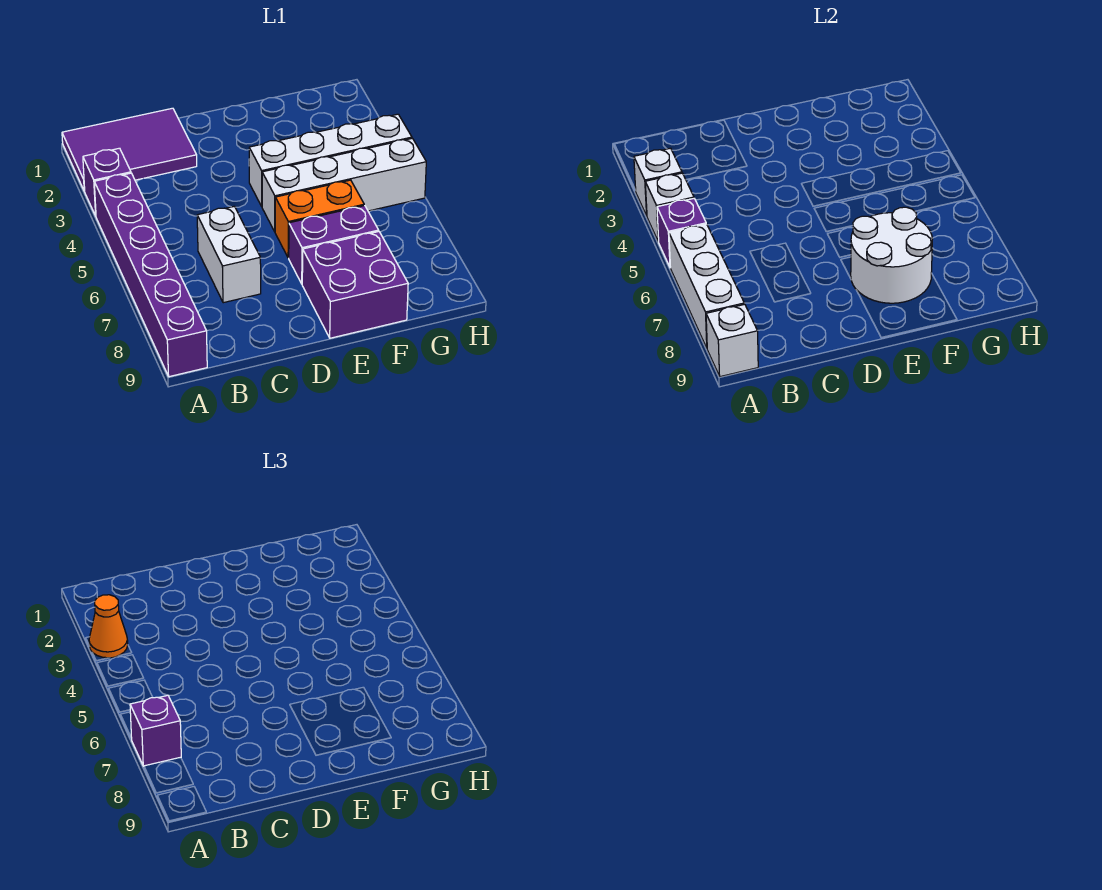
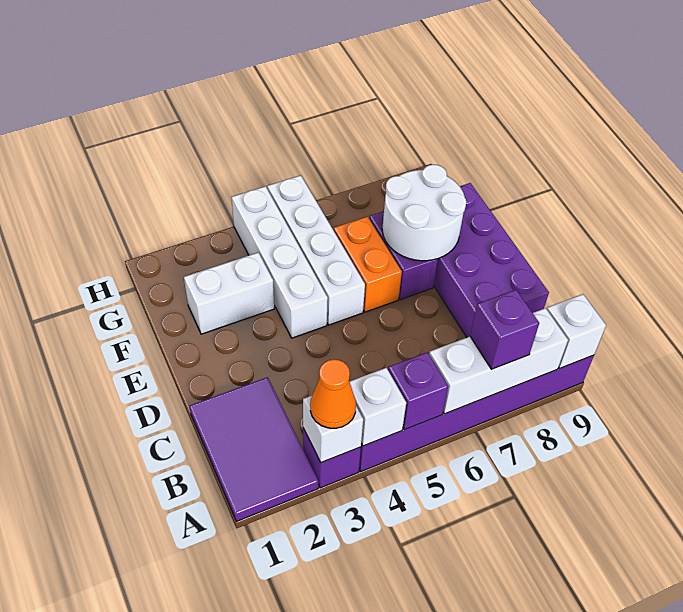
white brick C6:C7 level 1 -> white brick F2:F3 level 1
purple brick E8:F9 level 1 -> purple brick C8:F9 level 1

